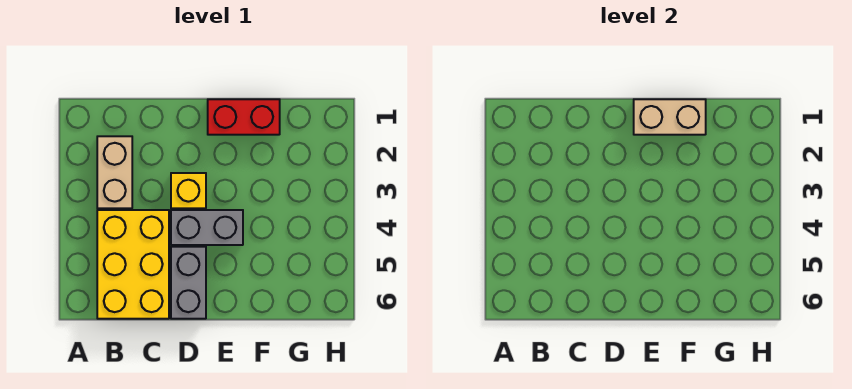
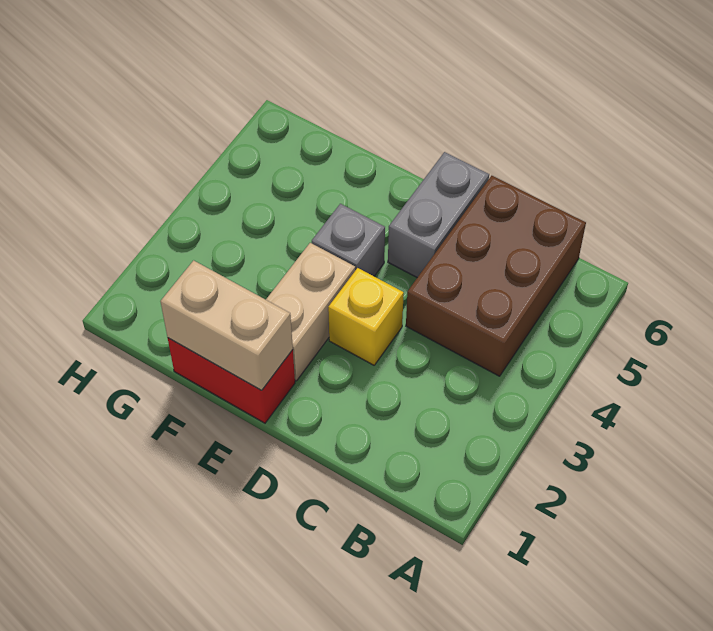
tan brick B2:B3 level 1 -> tan brick E2:E3 level 1
yellow brick B4:C6 level 1 -> brown brick B4:C6 level 1
grey brick D4:E4 level 1 -> grey brick E4 level 1

